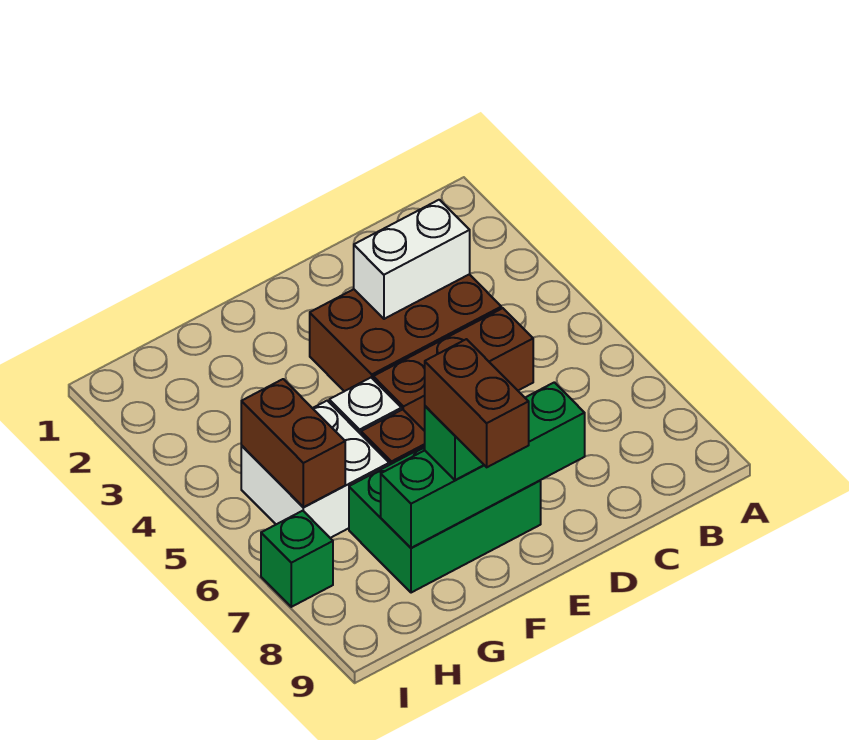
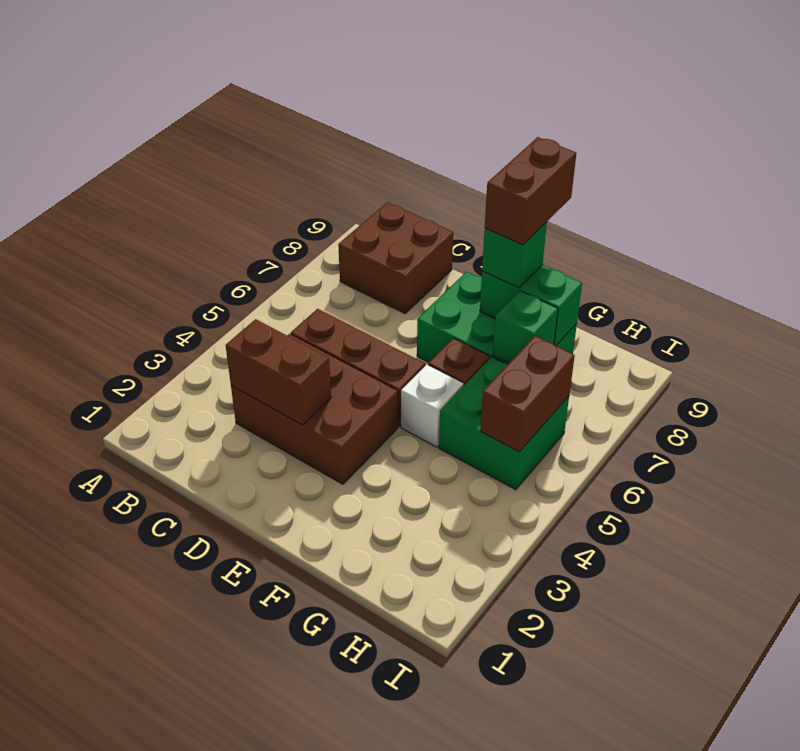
none -> brown brick B8:C9 level 1
white brick C3:D3 level 2 -> brown brick C3:D3 level 2
green brick D8:G8 level 2 -> green brick F8:G8 level 2
white brick G5:H6 level 1 -> green brick G5:H6 level 1
green brick I7 level 1 -> green brick G7 level 2

